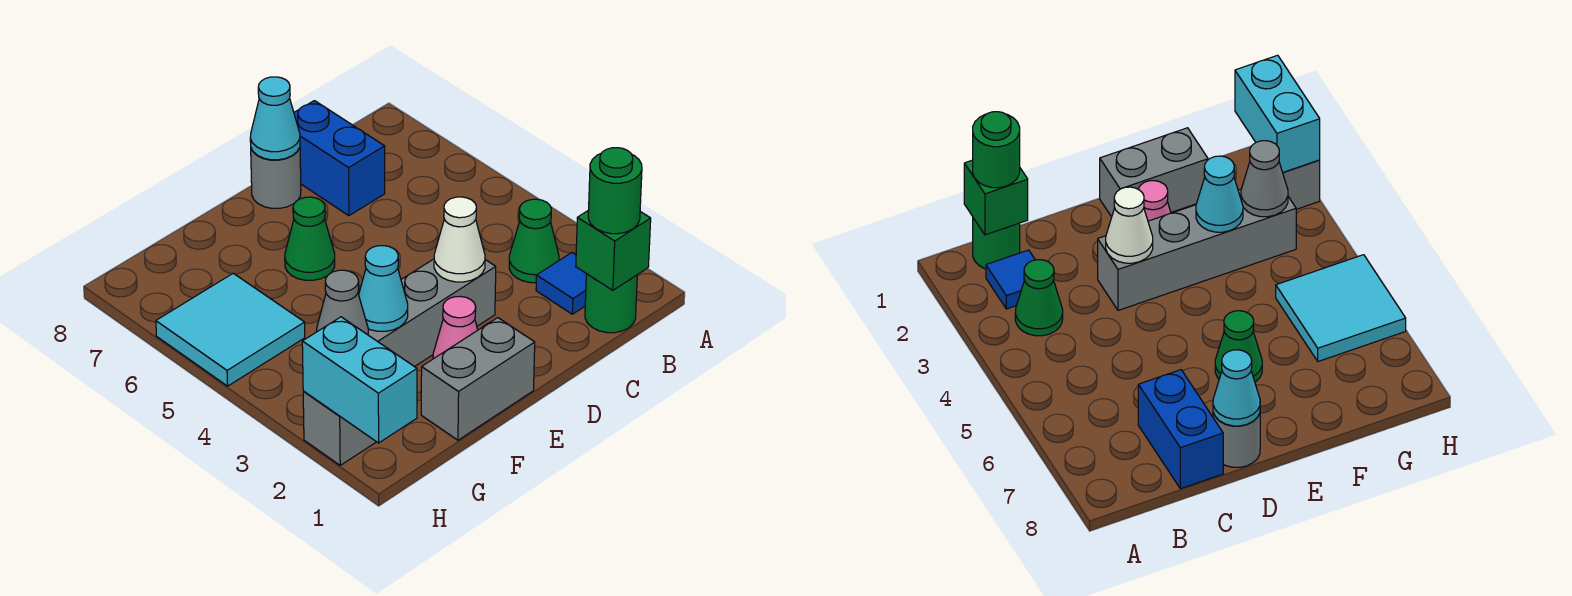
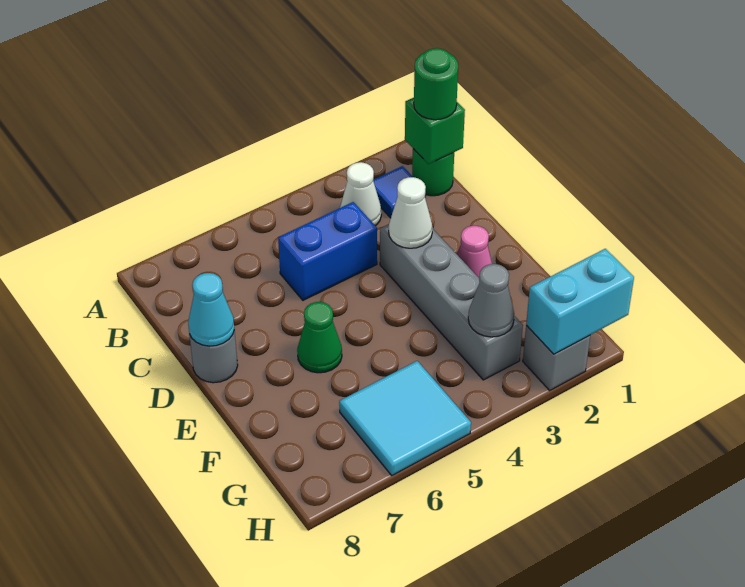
green cone B3 level 1 -> white cone B3 level 1
blue brick C7:C8 level 1 -> blue brick C4:C5 level 1
grey brick E1:F1 level 1 -> none
cyan cone F3 level 2 -> none

